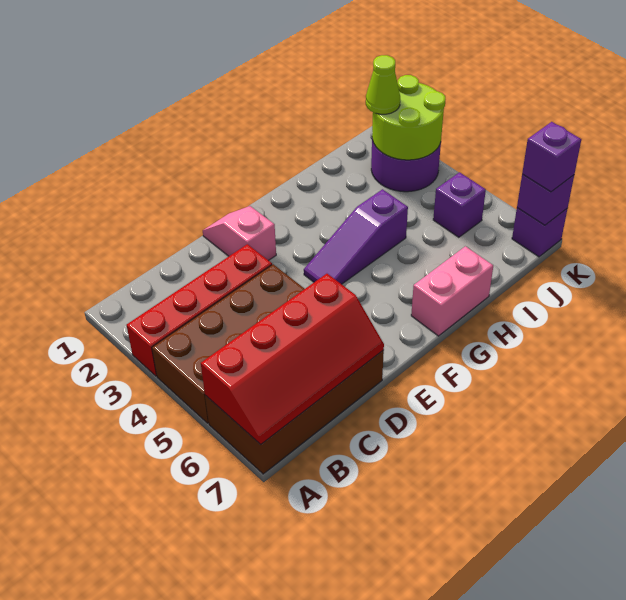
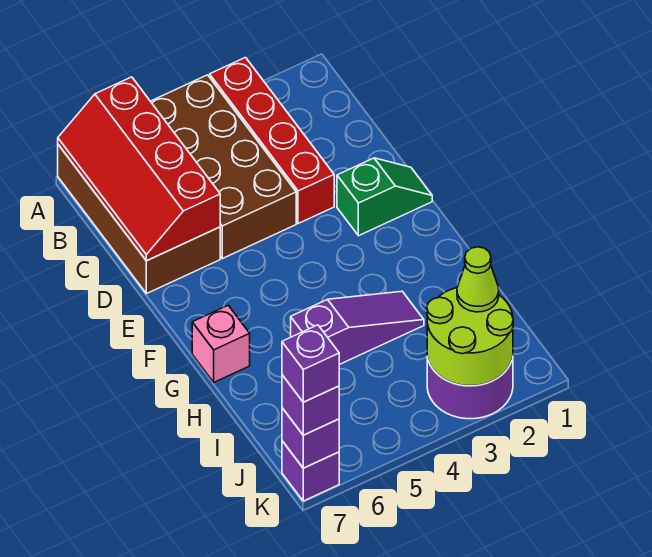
pink slope E1:E2 level 1 top 2 -> green slope E1:E2 level 1 top 2
purple slope F4:H4 level 1 top H -> purple slope H3:H5 level 1 top 5
pink brick G7:H7 level 1 -> pink brick G7 level 1
purple brick J5 level 1 -> purple brick K7 level 4

